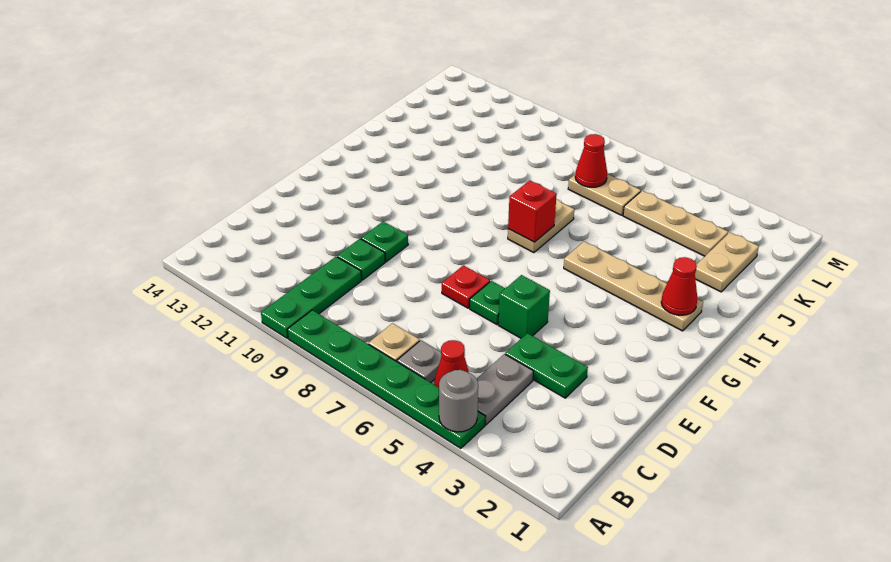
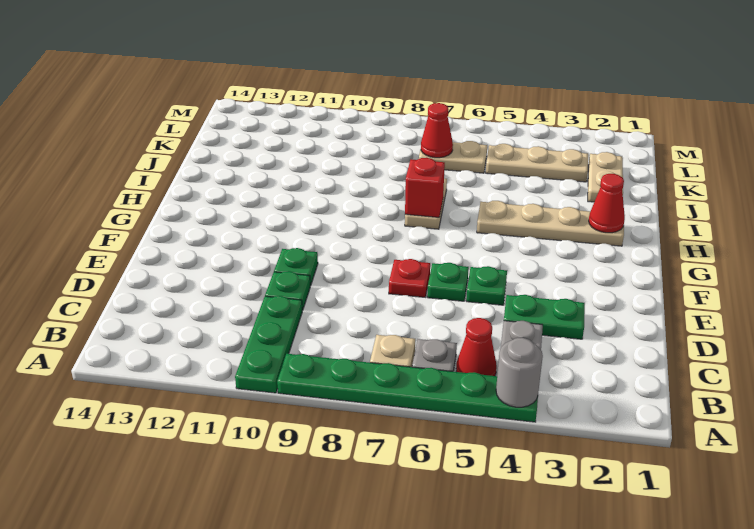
green brick E5 level 1 -> green plate E5 level 1

